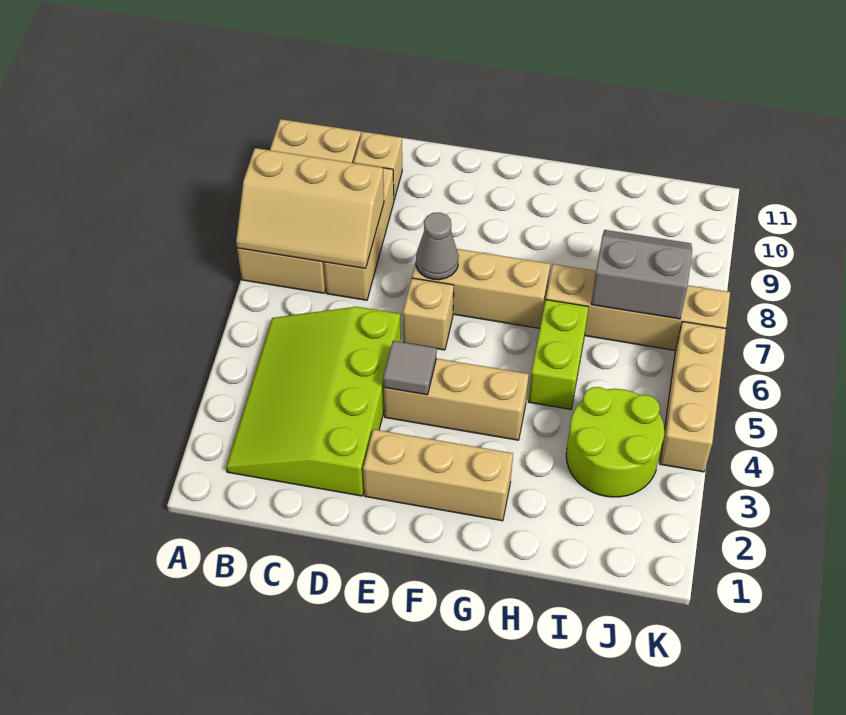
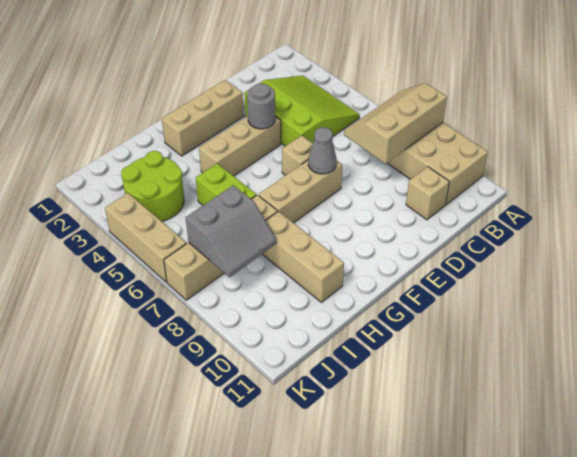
lime slope B2:D5 level 1 top D -> lime slope B3:D5 level 1 top D
tan brick C7:C9 level 1 -> tan brick H8:H10 level 1
grey tile E4 level 2 -> grey round brick E4 level 2

